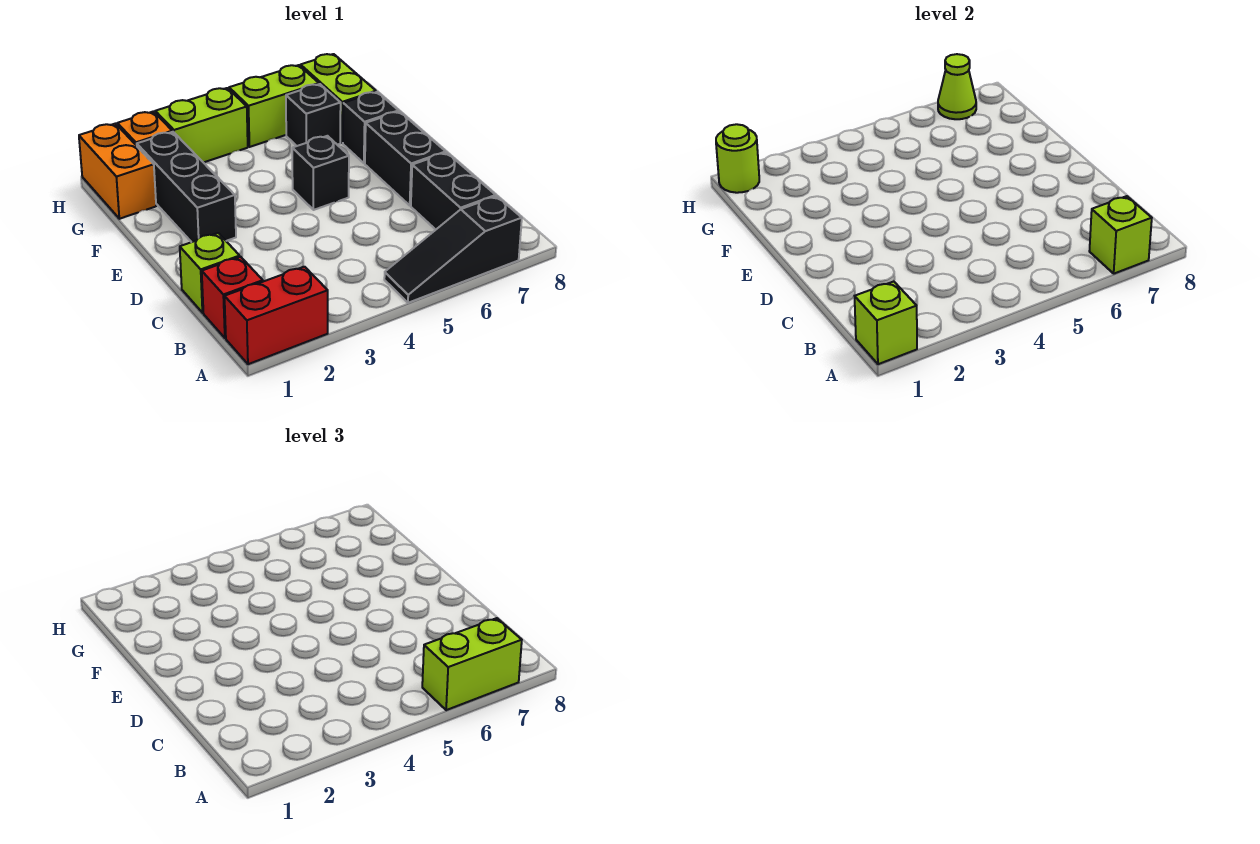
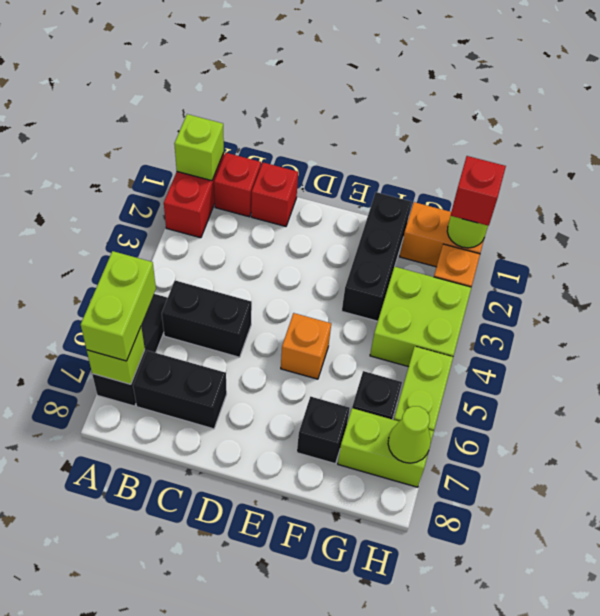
lime brick C1 level 1 -> red brick C1 level 1
black brick D7:E7 level 1 -> black brick B5:C5 level 1
black brick E2:G2 level 1 -> black brick F1:F3 level 1
black brick E5 level 1 -> orange brick E5 level 1
none -> red brick H1 level 3
lime brick H3:H4 level 1 -> lime brick G3:H4 level 1

